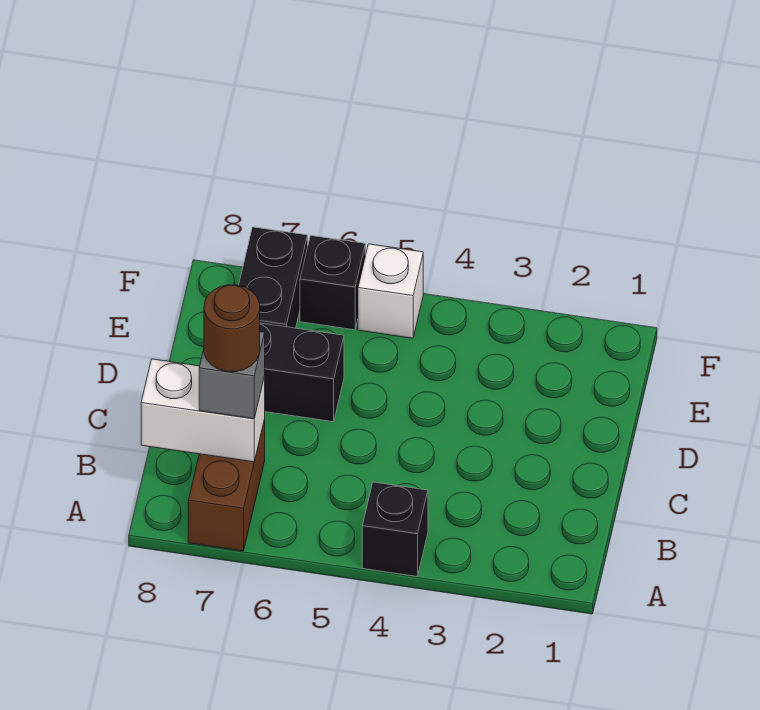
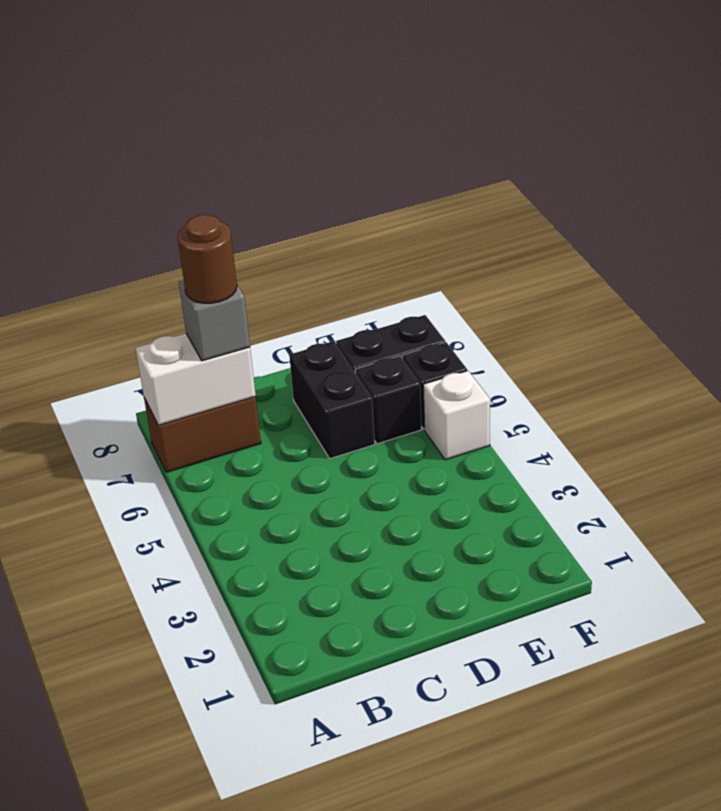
black brick A4 level 1 -> black brick E6 level 1
white brick B7:B8 level 2 -> white brick A7:B7 level 2

